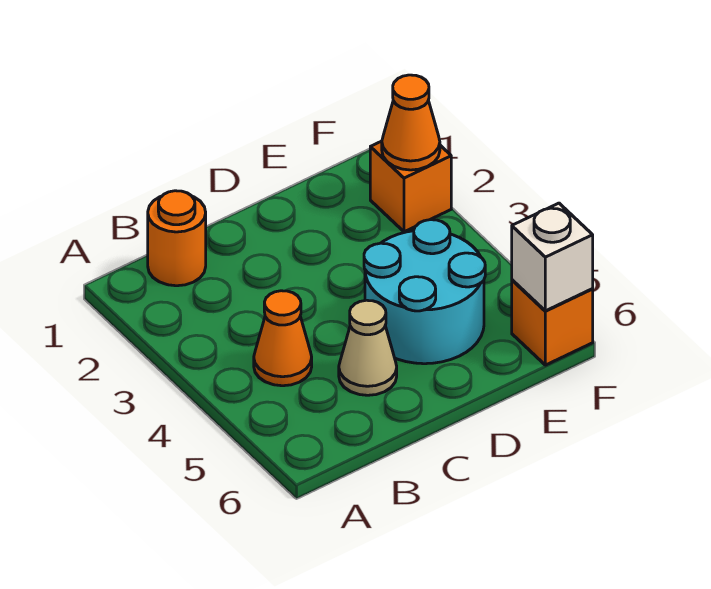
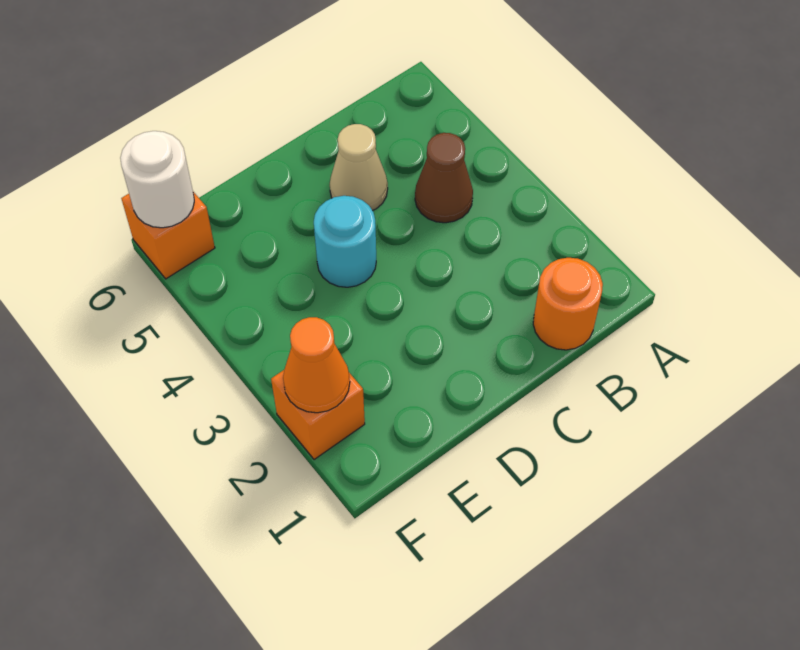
orange cone B4 level 1 -> brown cone B4 level 1
cyan round brick D4:E5 level 1 -> cyan round brick D4 level 1
white brick F6 level 2 -> white round brick F6 level 2

